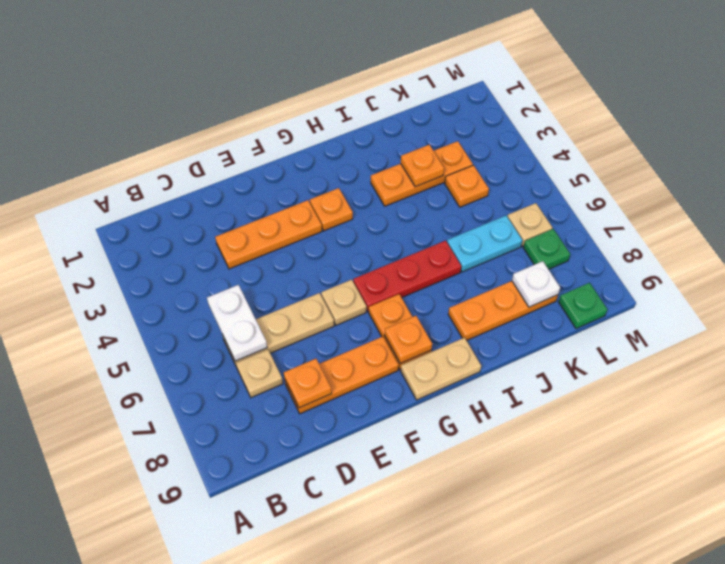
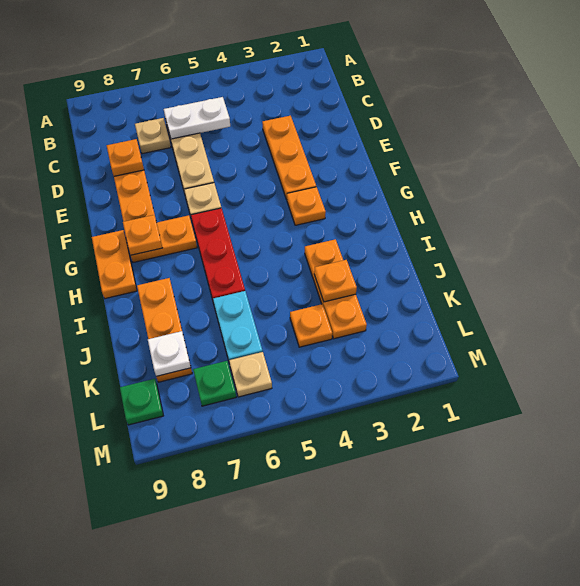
tan plate G9:H9 level 1 -> orange plate G9:H9 level 1

